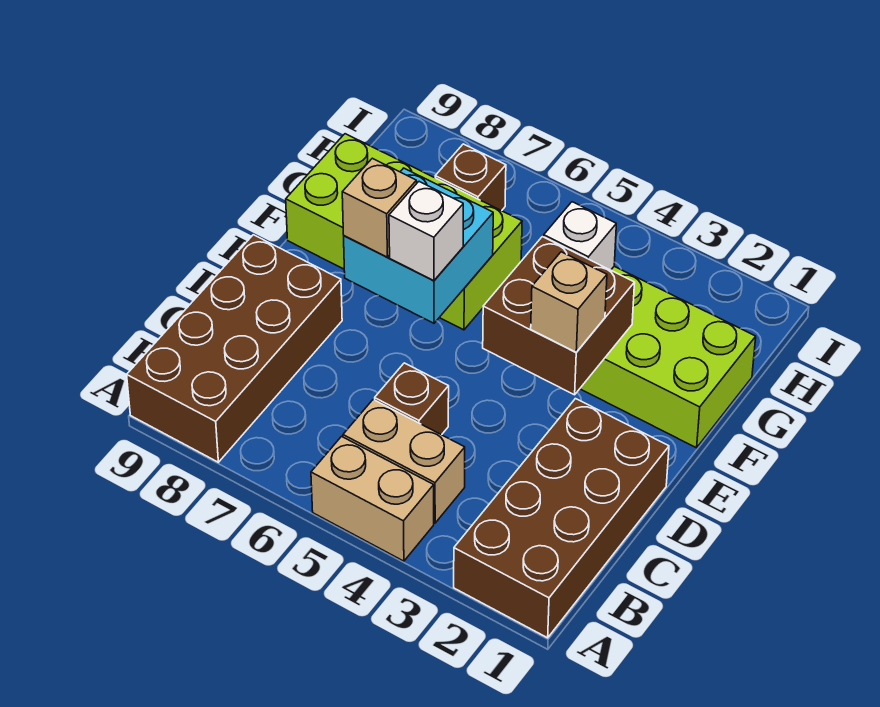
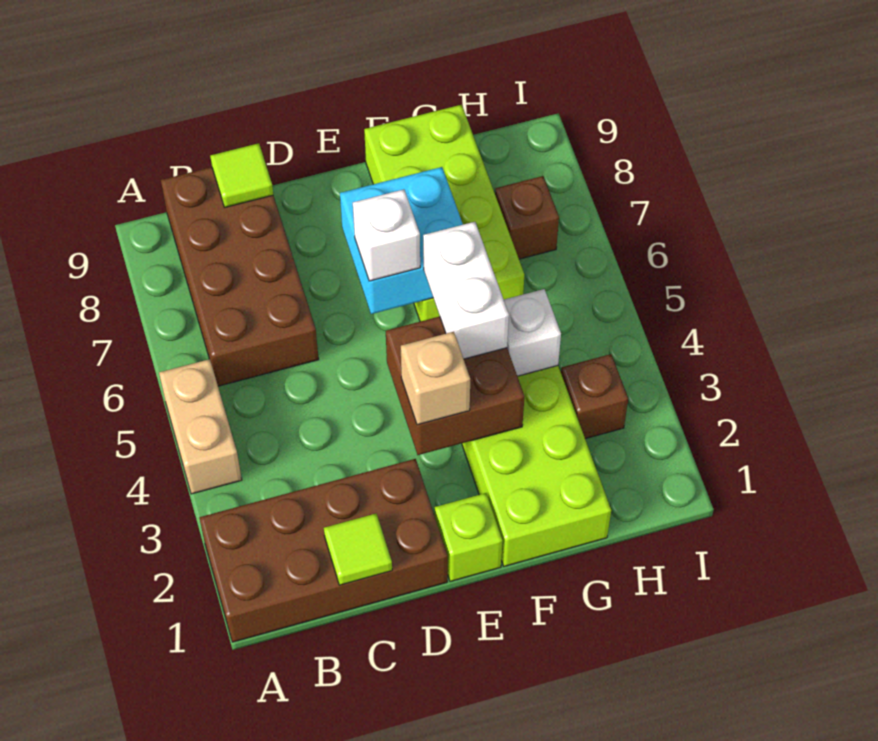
brown brick A8:D9 level 1 -> brown brick B6:C9 level 1
tan brick B4:B5 level 1 -> none
none -> lime tile C1 level 2
brown brick C5 level 1 -> brown brick H3 level 1
none -> lime tile C9 level 2
none -> lime brick E1 level 1
tan brick E7 level 3 -> none
none -> white brick F4:F5 level 3

